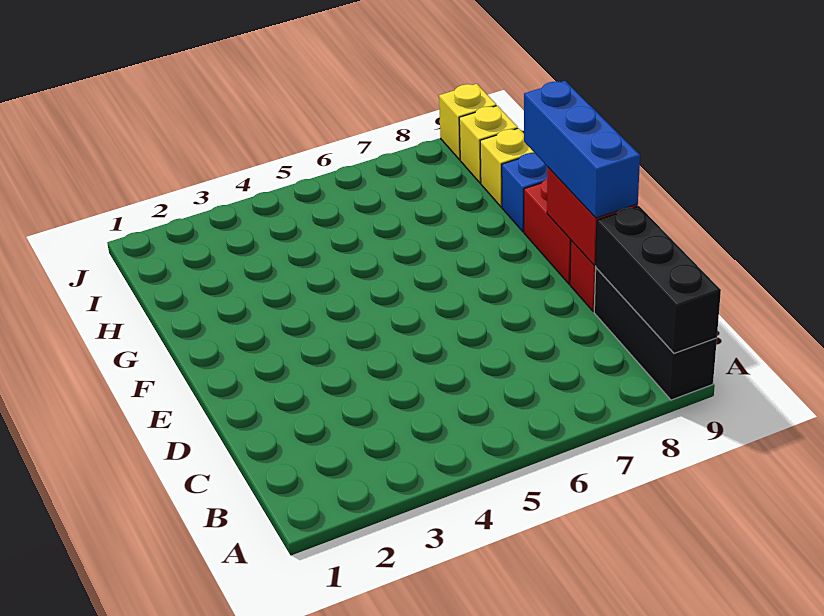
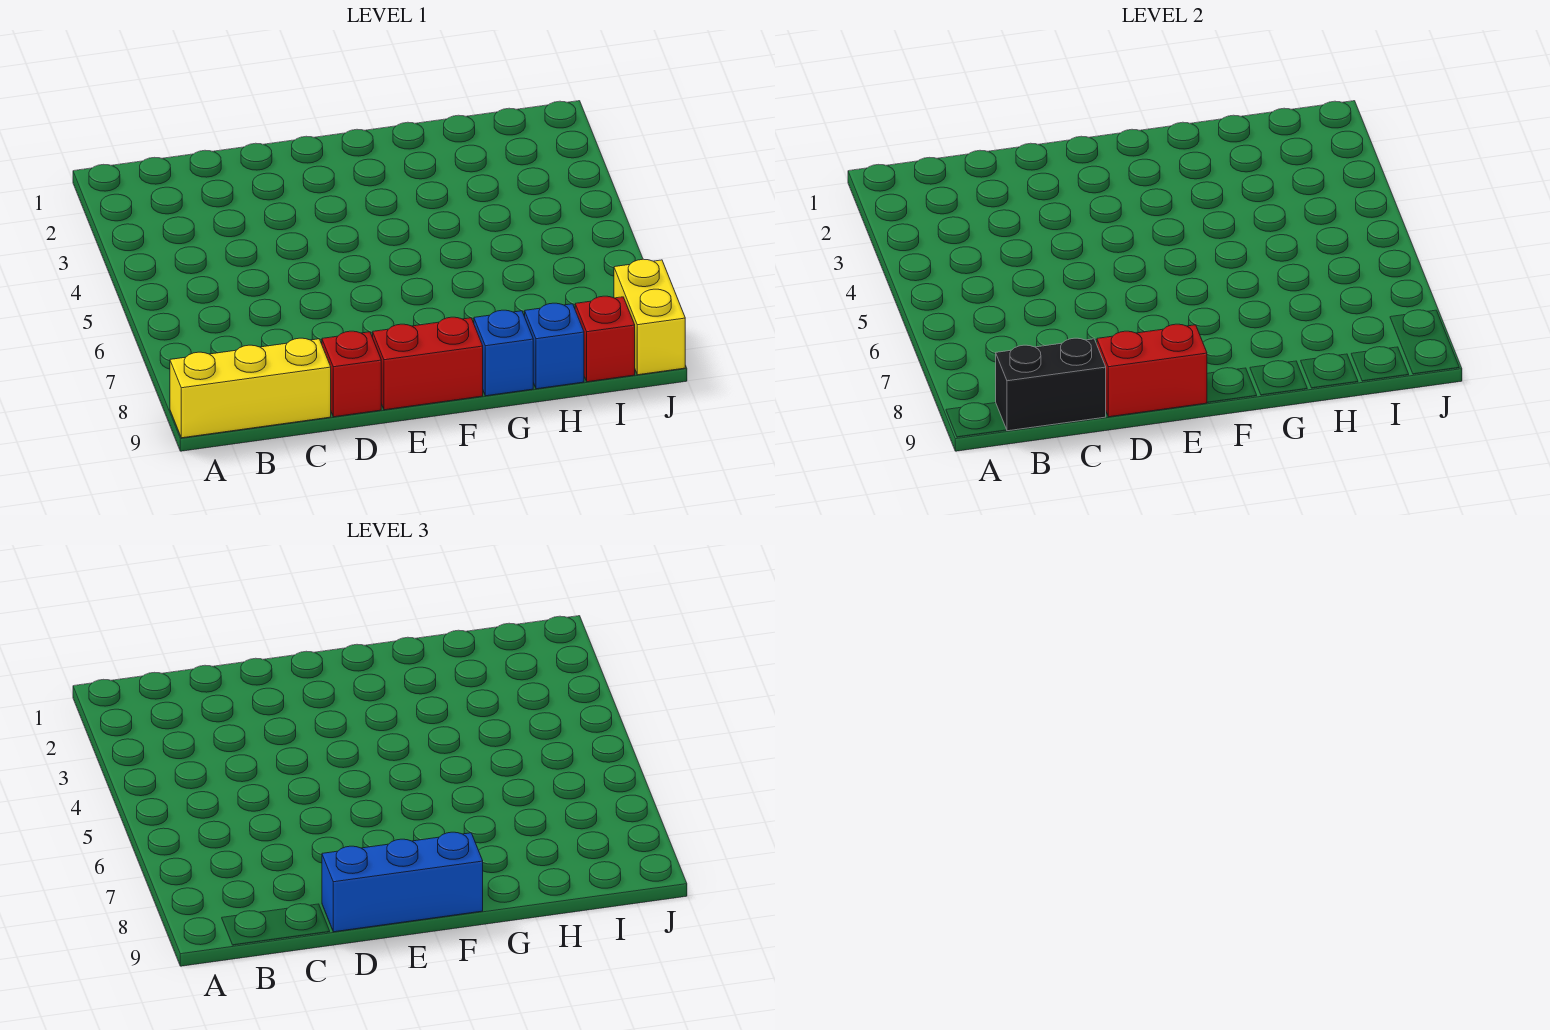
black brick A9:C9 level 1 -> yellow brick A9:C9 level 1
black brick A9:C9 level 2 -> black brick B9:C9 level 2
yellow brick H9 level 1 -> blue brick H9 level 1
yellow brick I9 level 1 -> red brick I9 level 1
yellow brick J9 level 1 -> yellow brick J8:J9 level 1

